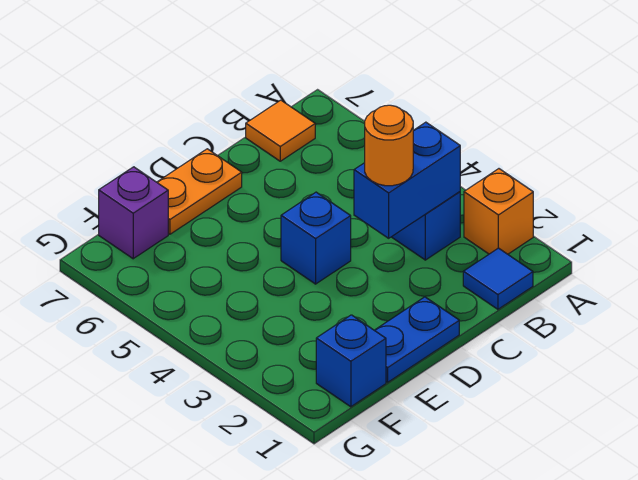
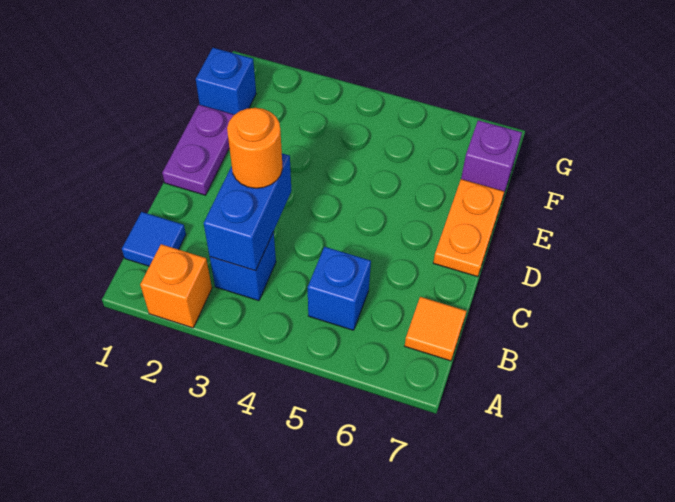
blue plate D1:E1 level 1 -> purple plate D1:E1 level 1
blue brick D4 level 1 -> blue brick B5 level 1

